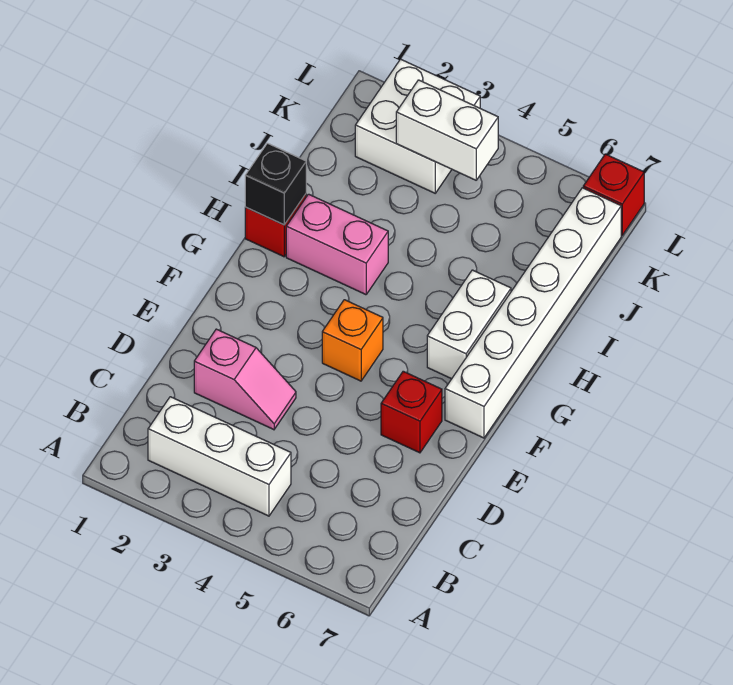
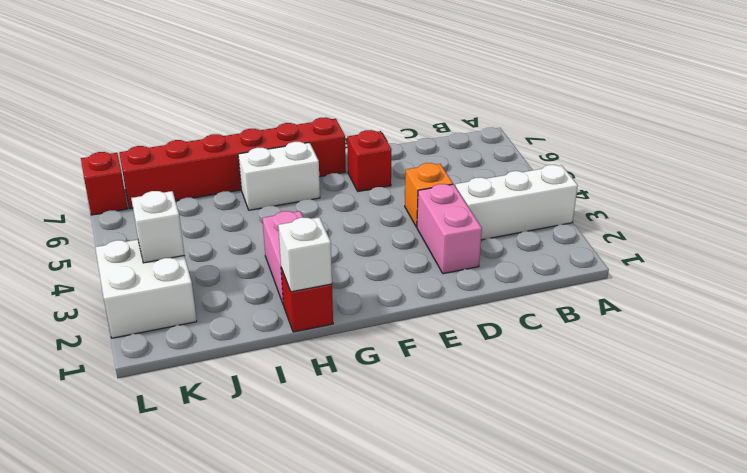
white brick B2:B4 level 1 -> white brick A3:C3 level 1
pink slope D2:D3 level 1 top 2 -> pink brick D2:D3 level 1
orange brick F4 level 1 -> orange brick D4 level 1
white brick F7:K7 level 1 -> red brick F7:K7 level 1
black brick H1 level 2 -> white brick H1 level 2
white brick K3:K4 level 2 -> white brick K3 level 2

